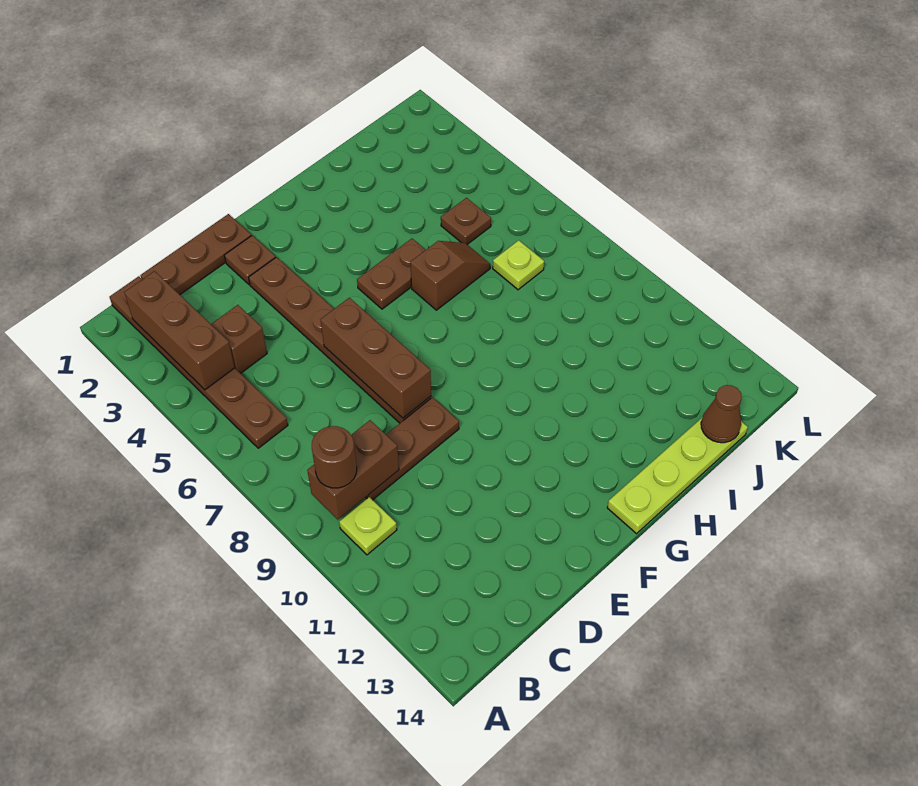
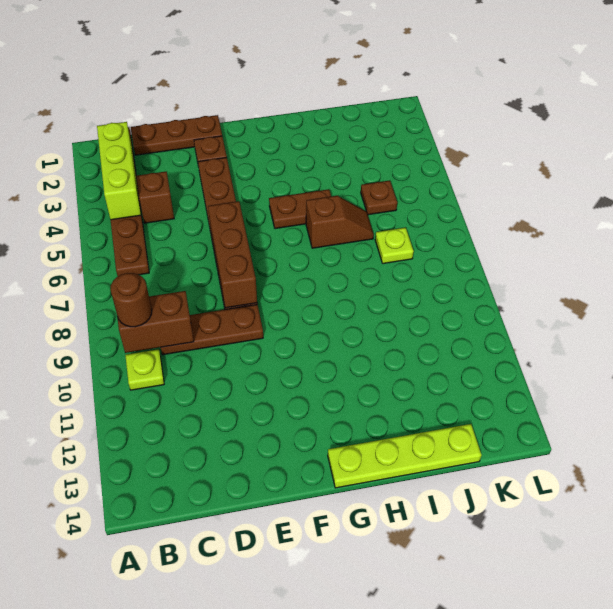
brown brick B2:B4 level 2 -> lime brick B2:B4 level 2
brown cone J14 level 2 -> none

